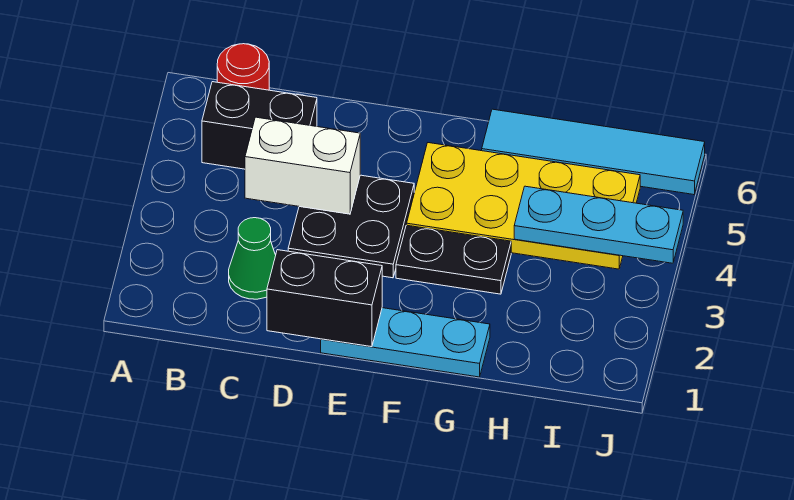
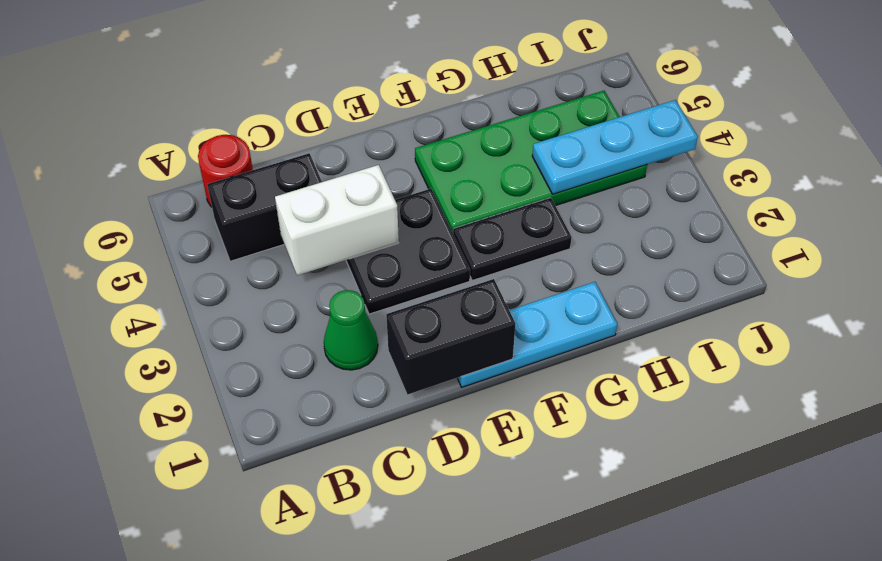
yellow plate F4:I5 level 1 -> green plate F4:I5 level 1
cyan tile G6:J6 level 1 -> none

